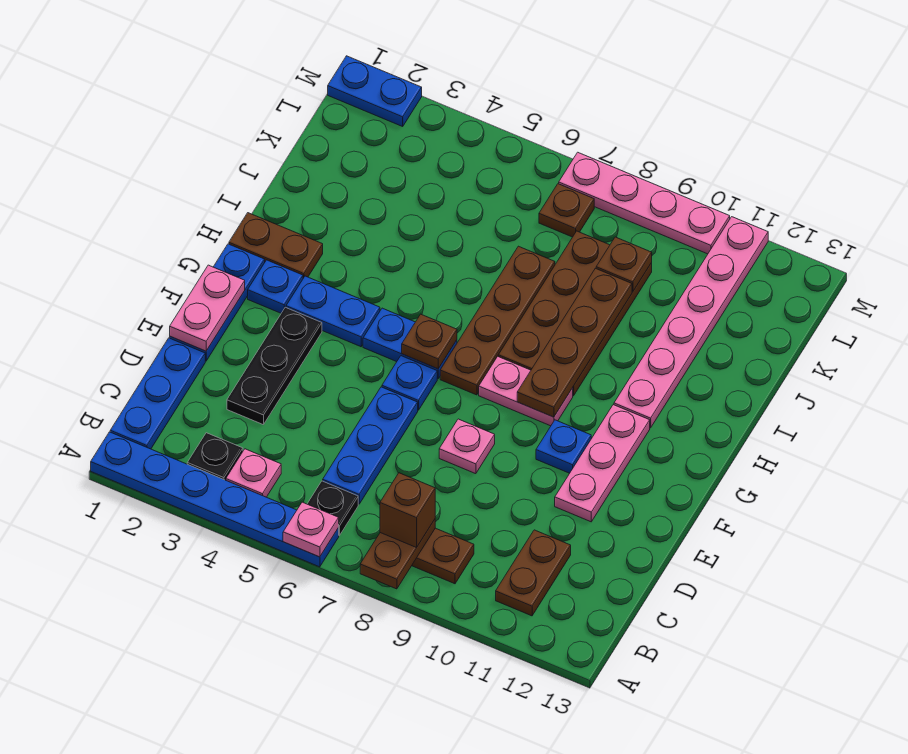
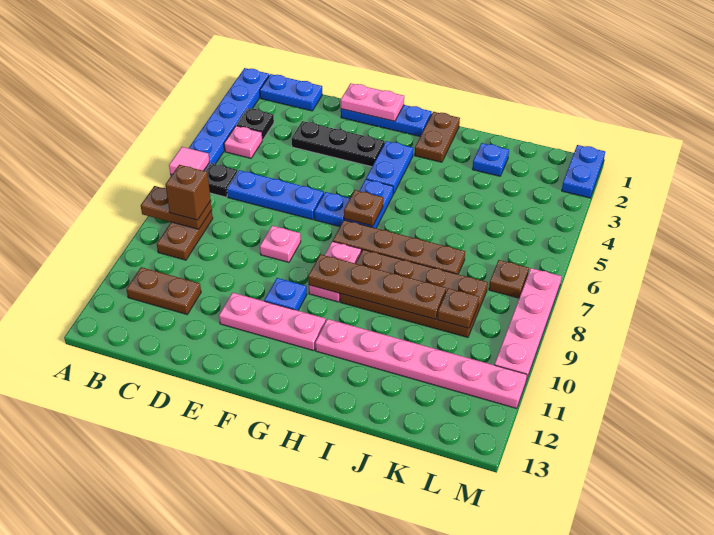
pink plate A6 level 2 -> pink tile A6 level 2
blue plate B1:D1 level 1 -> blue plate B1:C1 level 1
blue plate G2 level 1 -> blue plate J2 level 1

